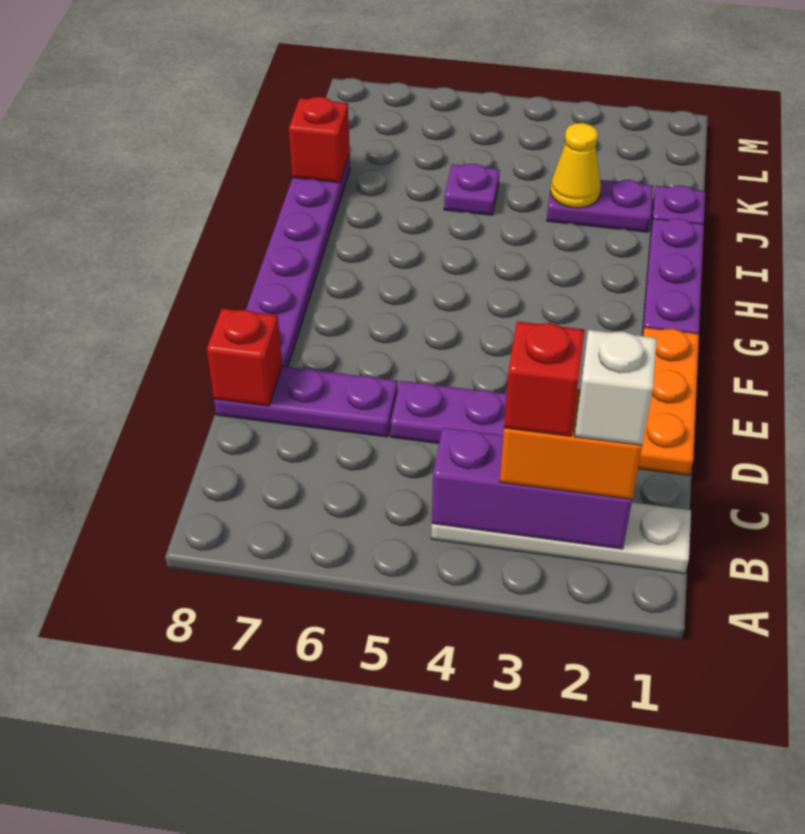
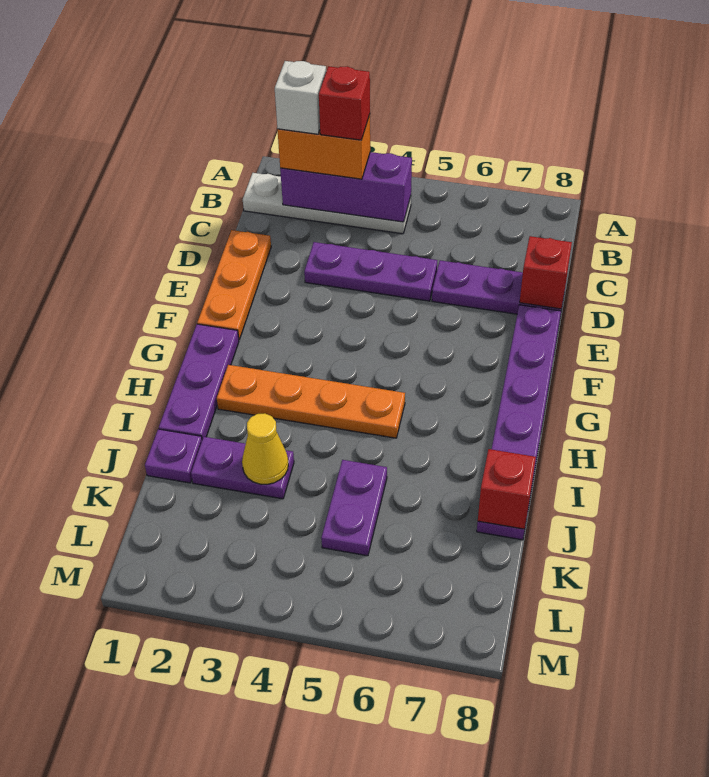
none -> orange plate H2:H5 level 1
purple plate J5 level 1 -> purple plate J5:K5 level 1

